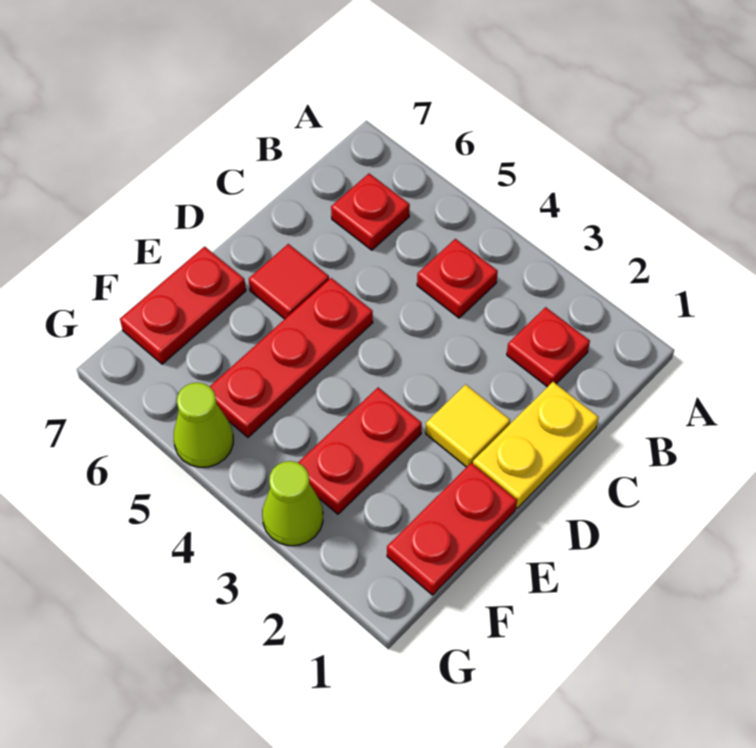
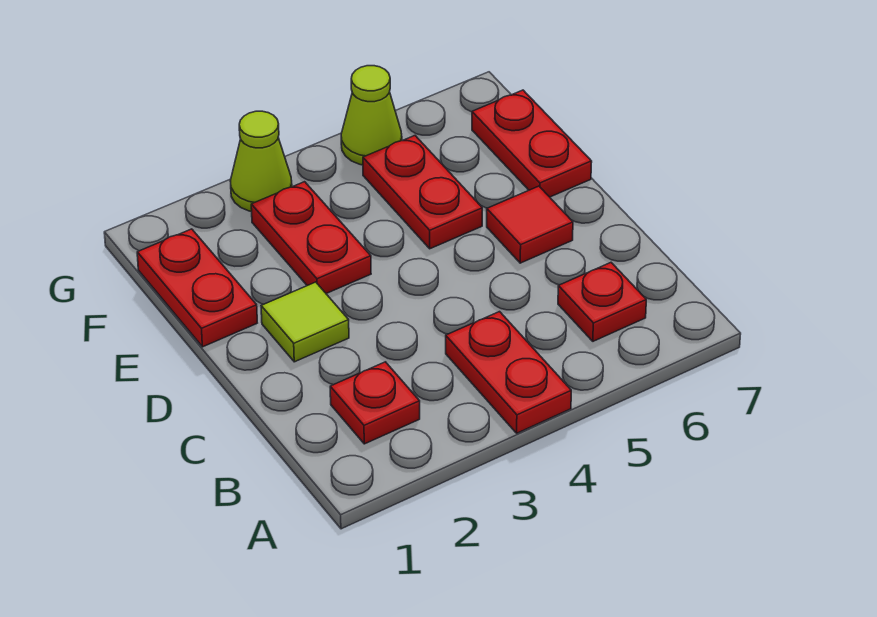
red plate B4 level 1 -> red plate A4:B4 level 1
yellow plate C1:D1 level 1 -> none
yellow tile D2 level 1 -> lime tile D2 level 1
red plate D5:F5 level 1 -> red plate E5:F5 level 1

